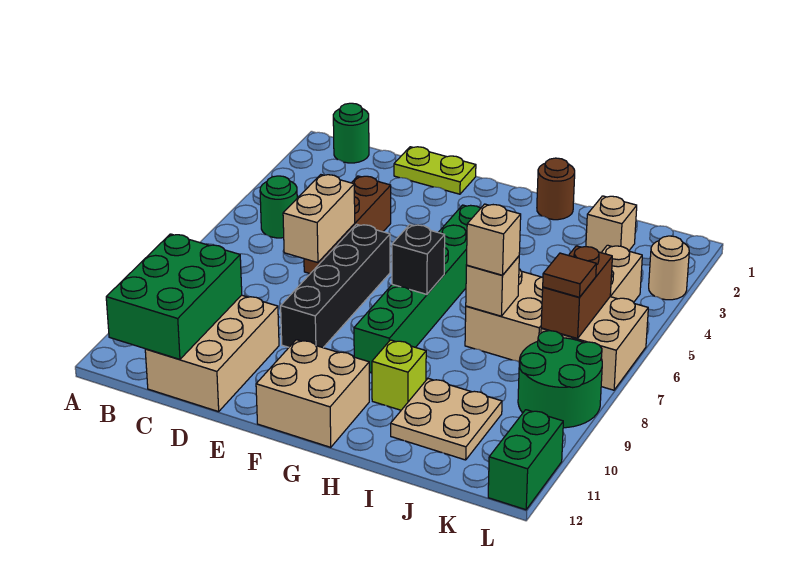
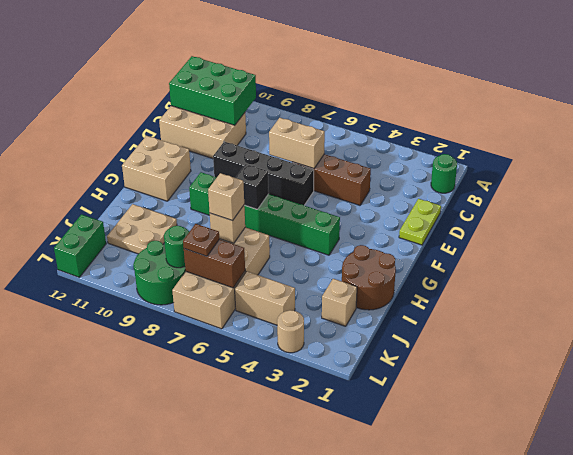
green round brick B5 level 1 -> green round brick K8 level 2
brown round brick H1 level 1 -> brown round brick H1:I2 level 1
lime brick H10 level 1 -> none
brown tile K7 level 3 -> brown plate K7 level 3
green brick L11:L12 level 1 -> green brick K12:L12 level 1

